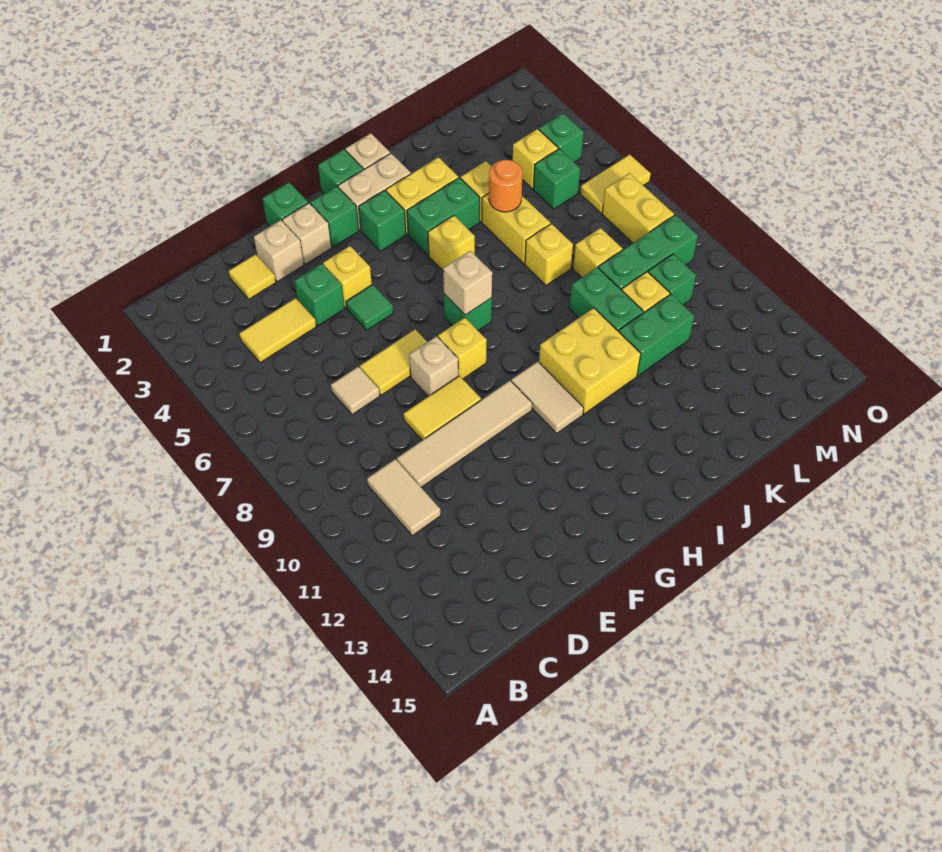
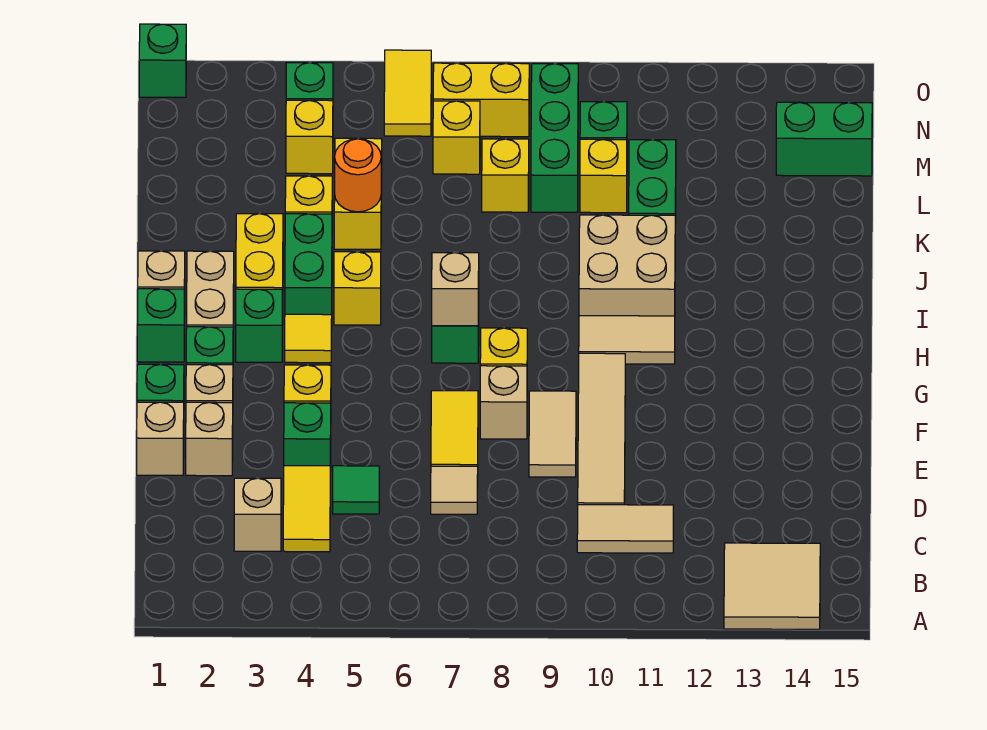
none -> tan tile A13:B14 level 1
none -> tan brick C3 level 1
yellow tile D2 level 1 -> yellow tile H4 level 1
none -> tan brick E1 level 1
yellow tile E9:F9 level 1 -> tan tile E9:F9 level 1
green tile F5 level 1 -> green tile D5 level 1
yellow brick I10:J11 level 1 -> tan brick I10:J11 level 1
yellow brick K5:K6 level 1 -> yellow brick K5:L5 level 1
yellow brick K7 level 1 -> yellow brick M7 level 1
green brick K9:K10 level 1 -> green brick M14:M15 level 1
green brick M5 level 1 -> green brick O1 level 1

